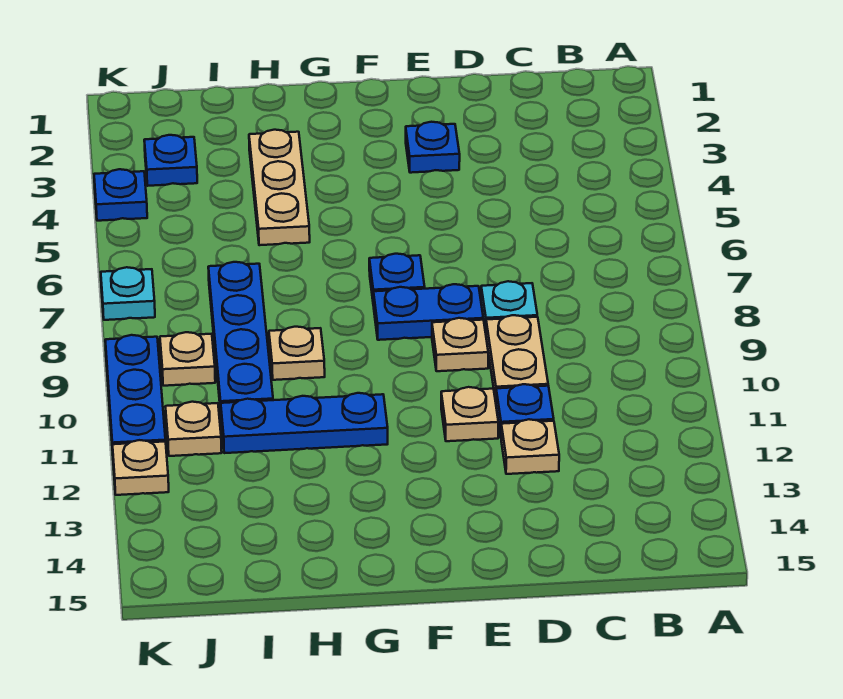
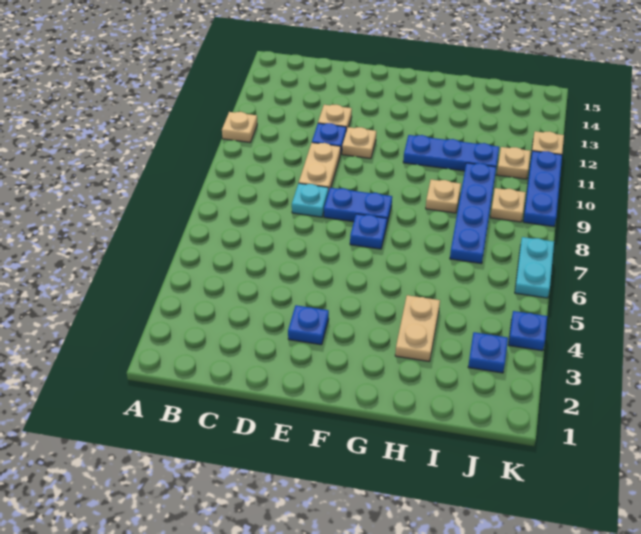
tan plate E9 level 1 -> tan plate A11 level 1
tan plate H3:H5 level 1 -> tan plate H3:H4 level 1
cyan plate K7 level 1 -> cyan plate K6:K7 level 1

